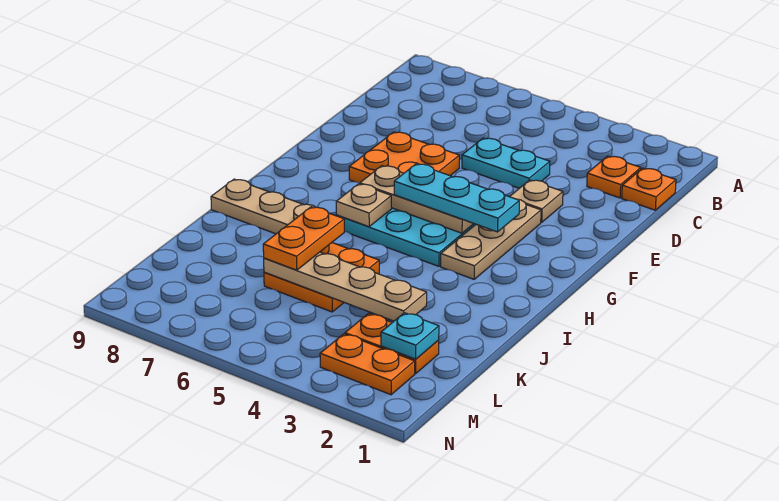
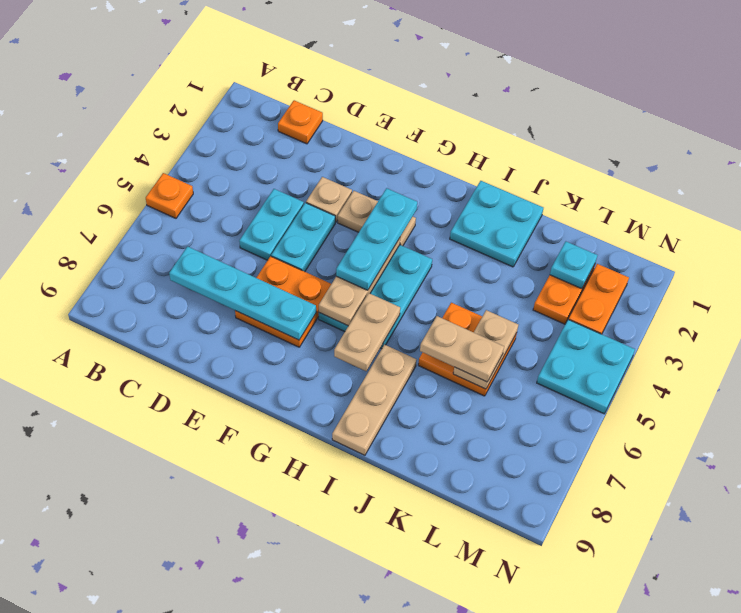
orange plate C2 level 1 -> orange plate A5 level 1
none -> cyan plate C7:F7 level 2
none -> cyan plate E4:E5 level 1
tan plate F3:H3 level 1 -> tan plate F3:G3 level 1
tan plate H6 level 2 -> tan plate H6:H7 level 2
none -> cyan plate I1:J2 level 1
orange plate J6:K6 level 3 -> tan plate J6:K6 level 3
tan plate K3:K6 level 2 -> tan plate K5:K6 level 2
none -> cyan plate M4:N5 level 1

